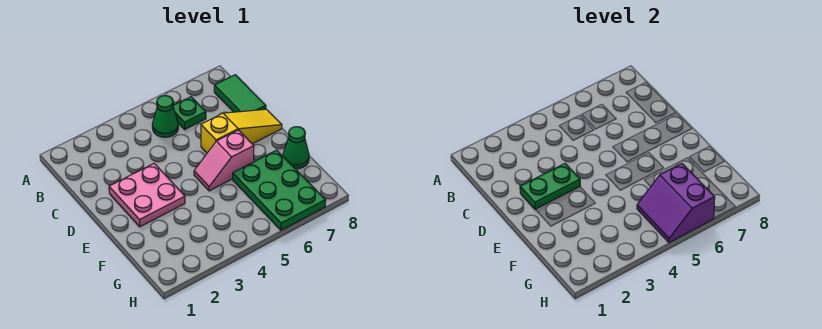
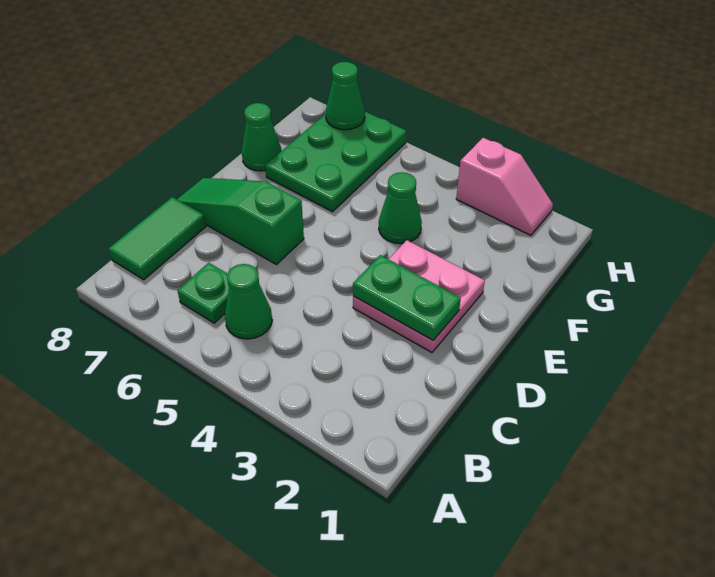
yellow slope D6:D8 level 1 top 6 -> green slope D6:D8 level 1 top 6
pink slope E5:E6 level 1 top 6 -> pink slope H2:H3 level 1 top 3
none -> green cone F4 level 1
purple slope G5:H6 level 2 top 6 -> none
none -> green cone H7 level 2

